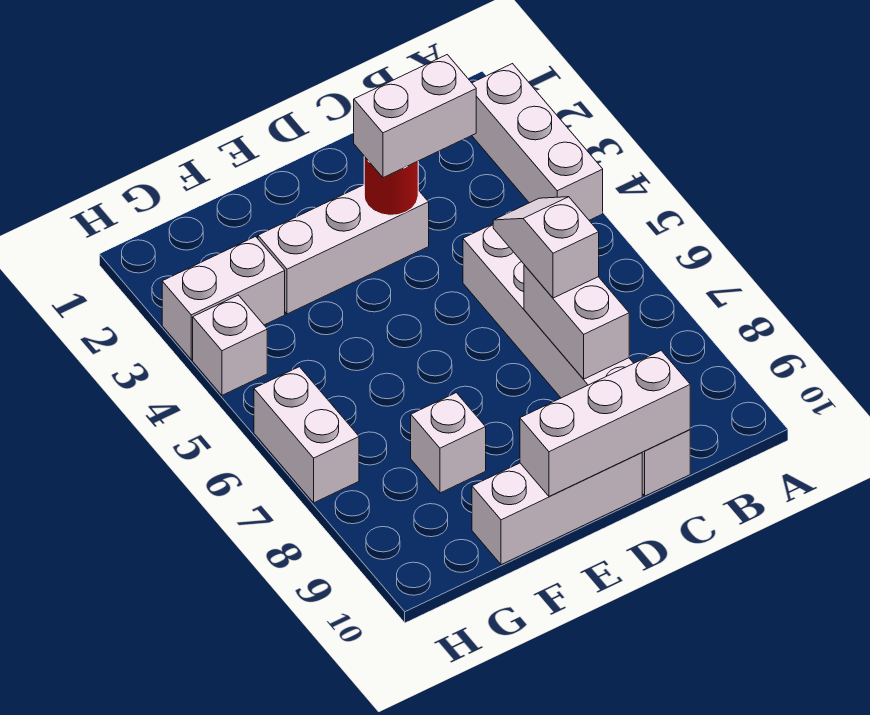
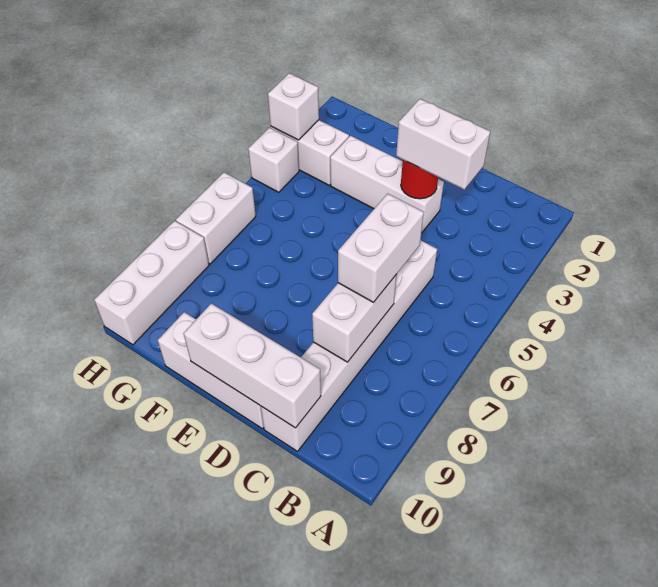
white brick A2:A4 level 1 -> white brick H8:H10 level 1
white slope C6:C7 level 3 top 7 -> white brick C6:C7 level 3
white brick F8 level 1 -> white brick H3 level 2

